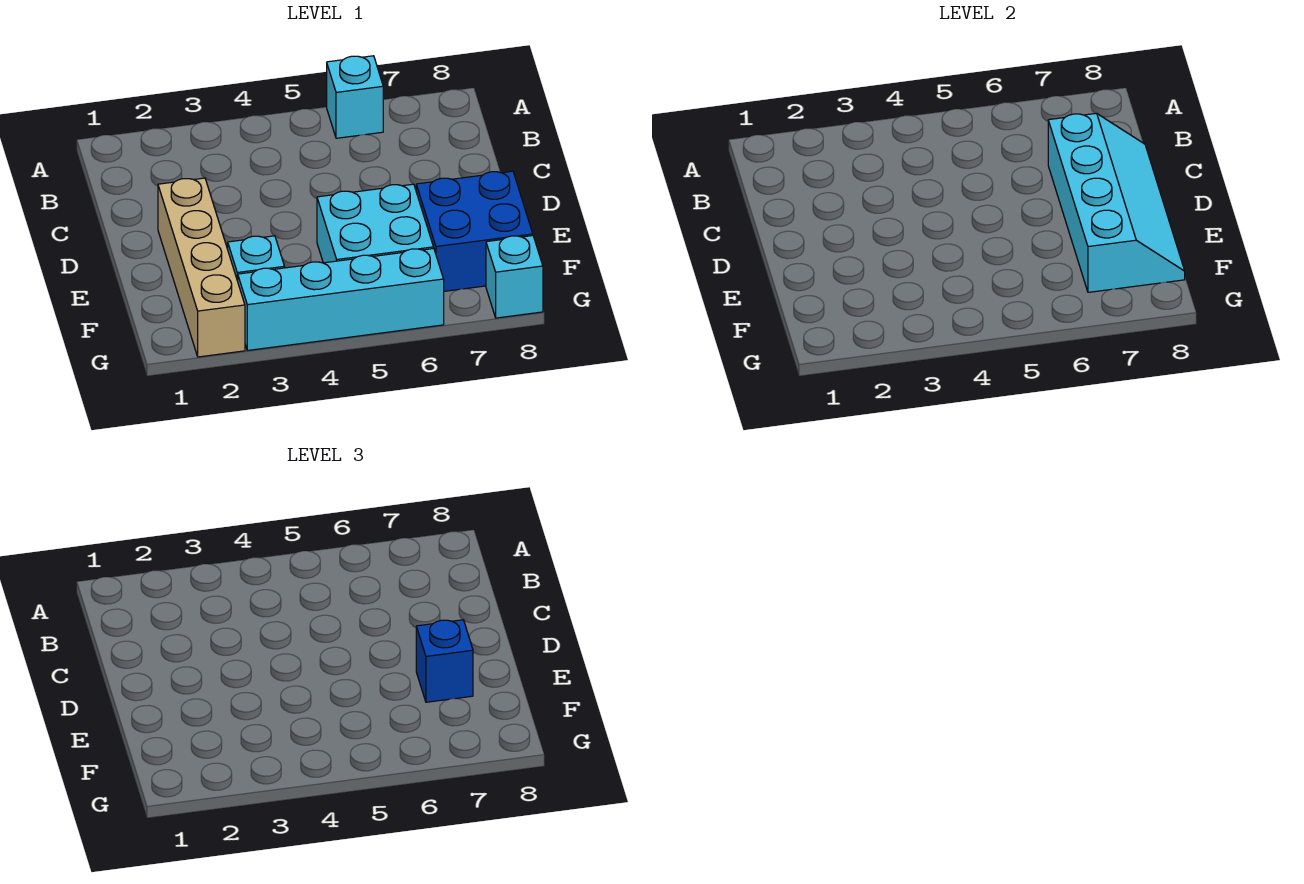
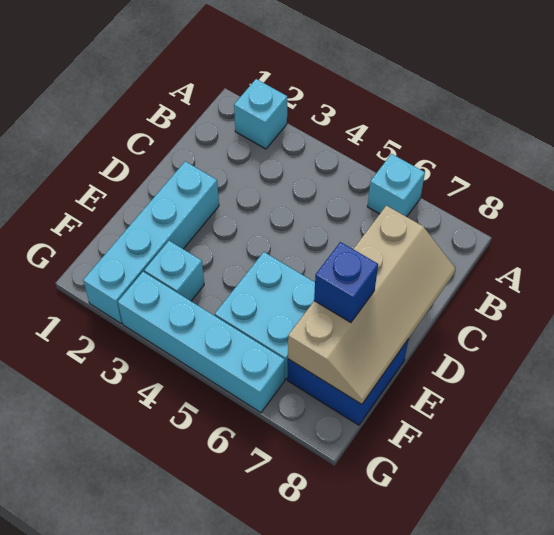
cyan slope C7:F8 level 2 top 7 -> tan slope C7:F8 level 2 top 7
tan brick D2:G2 level 1 -> cyan brick D2:G2 level 1
cyan brick G8 level 1 -> cyan brick A2 level 1

